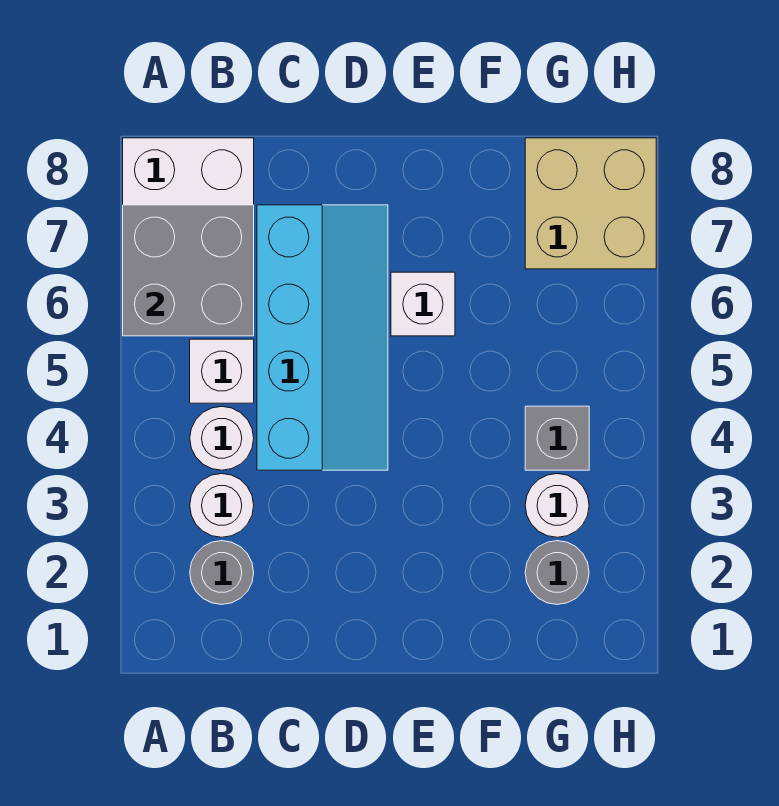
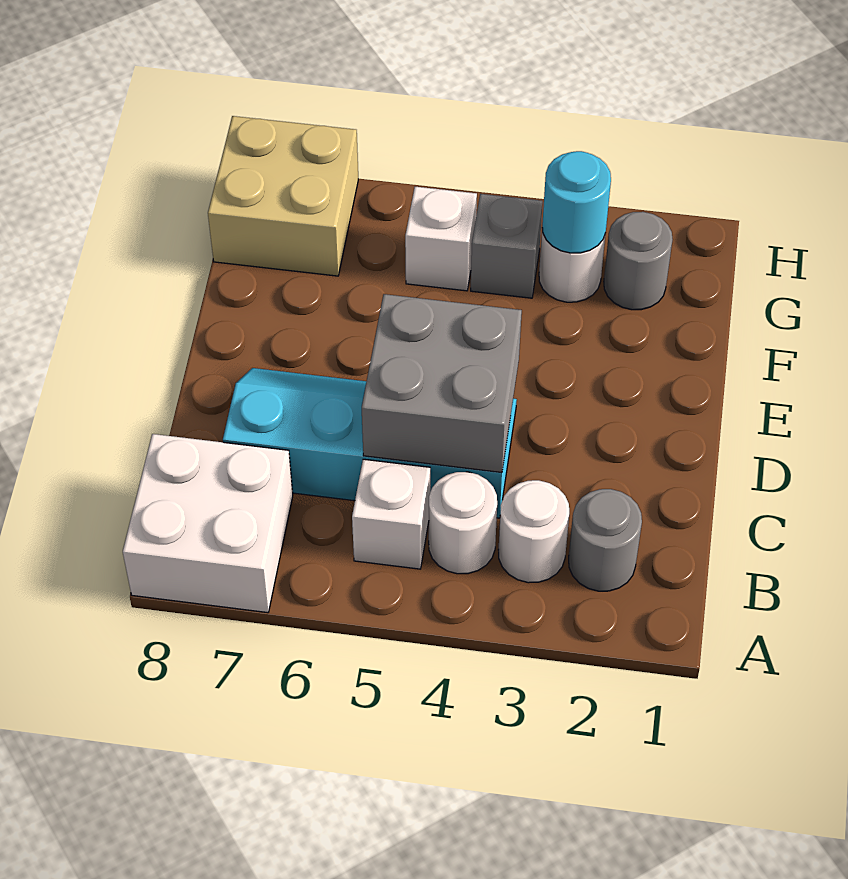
grey brick A6:B7 level 2 -> grey brick C4:D5 level 2
white brick E6 level 1 -> white brick G5 level 1
none -> cyan round brick G3 level 2

